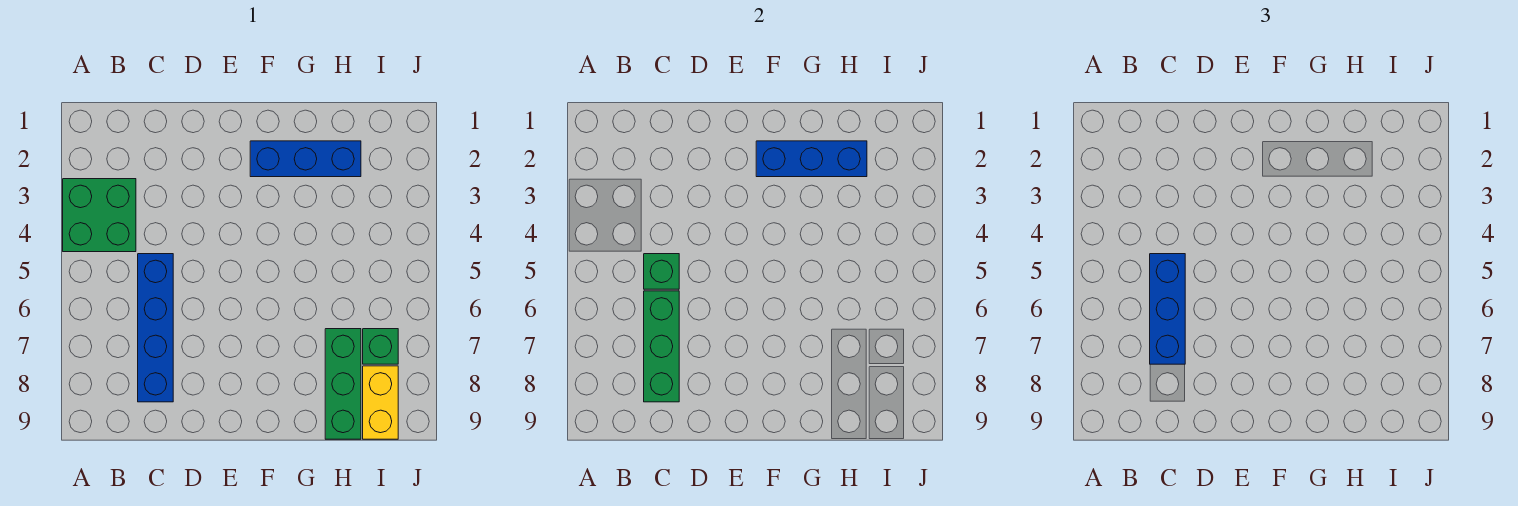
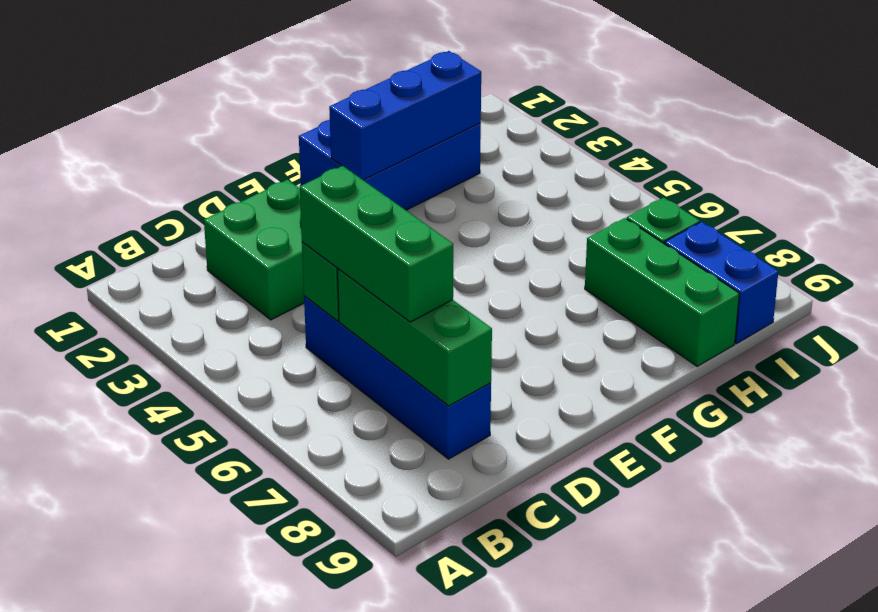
green brick A3:B4 level 1 -> green brick C2:D3 level 1
blue brick C5:C7 level 3 -> green brick C5:C7 level 3
blue brick F2:H2 level 1 -> blue brick F1:H2 level 1
yellow brick I8:I9 level 1 -> blue brick I8:I9 level 1

